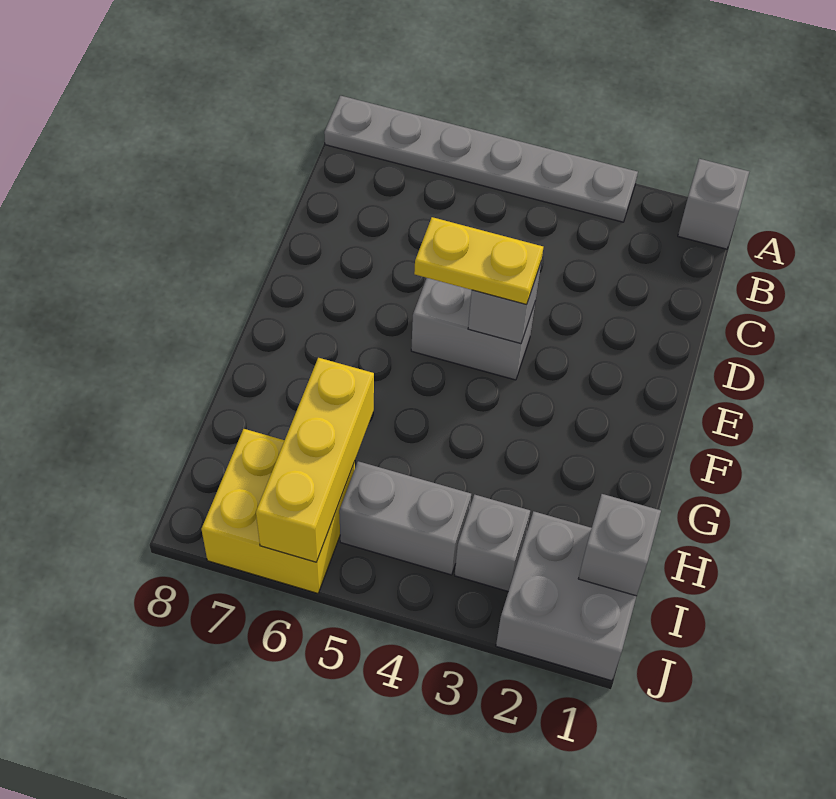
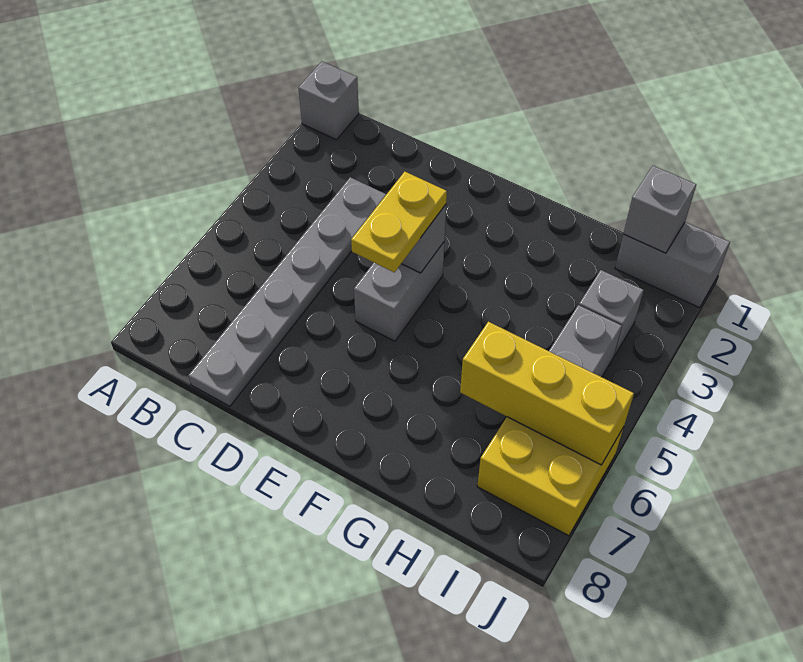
grey plate A3:A8 level 1 -> grey plate C3:C8 level 1
grey brick I1:J2 level 1 -> grey brick I1:J1 level 1

